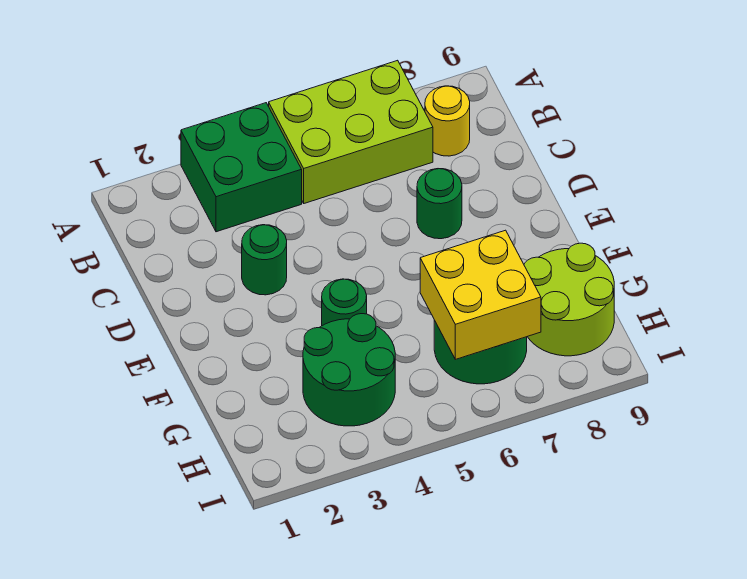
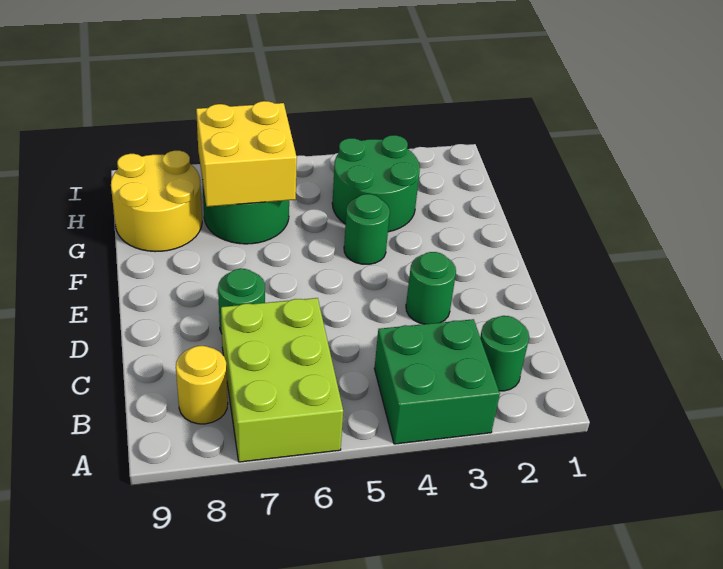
lime brick A5:B7 level 1 -> lime brick A6:C7 level 1
none -> green round brick B2 level 1
lime round brick G8:H9 level 1 -> yellow round brick G8:H9 level 1

